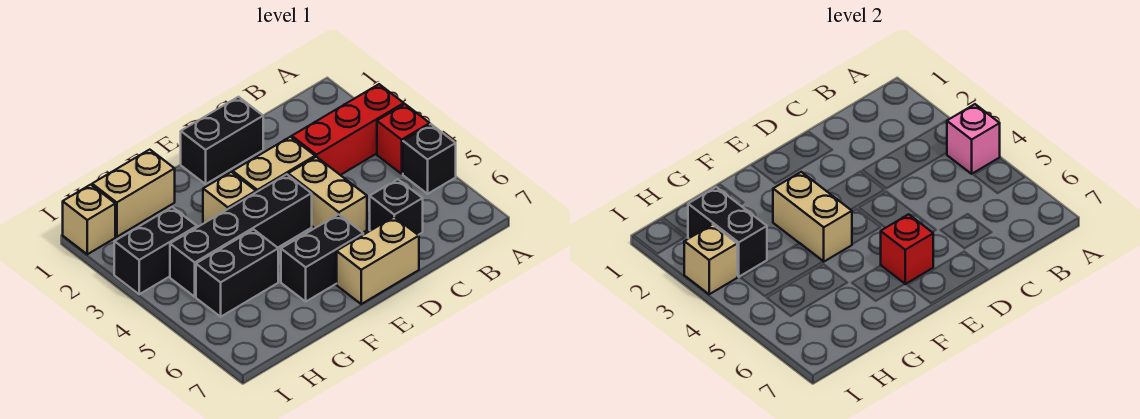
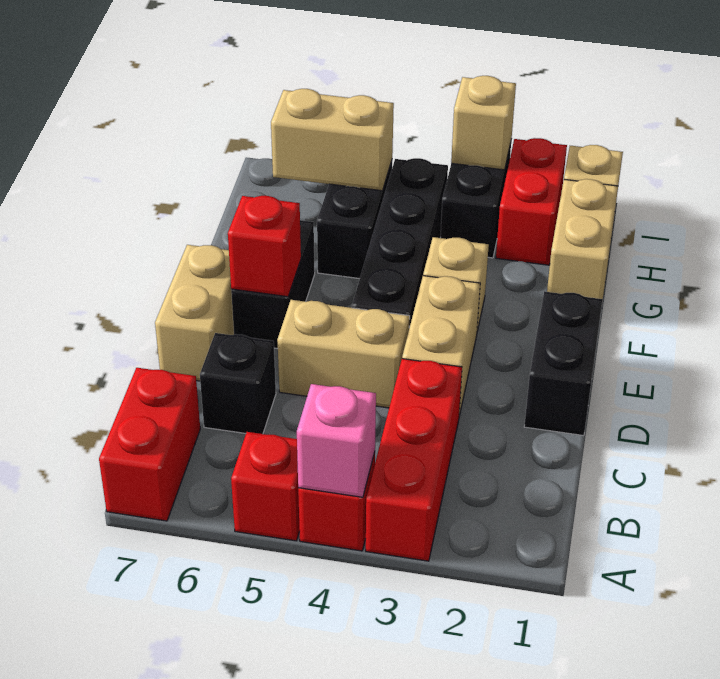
black brick A5 level 1 -> red brick A5 level 1
none -> red brick A7:B7 level 1
tan brick F3:F4 level 2 -> tan brick H5:H6 level 2
none -> red brick H2:I2 level 1
black brick H2:H3 level 2 -> none

